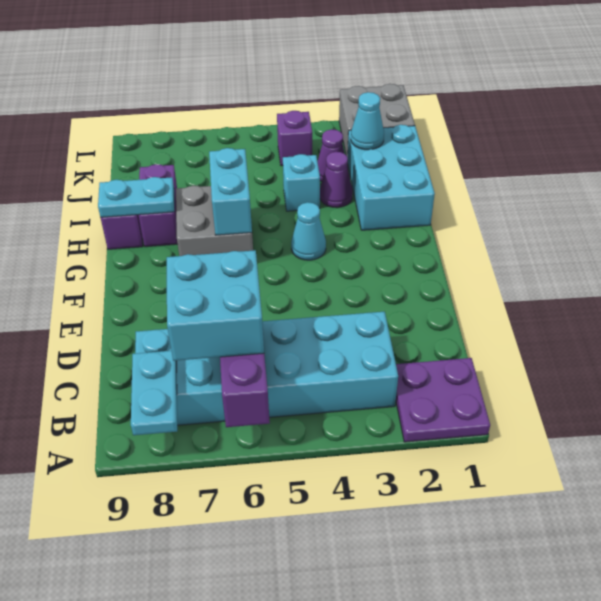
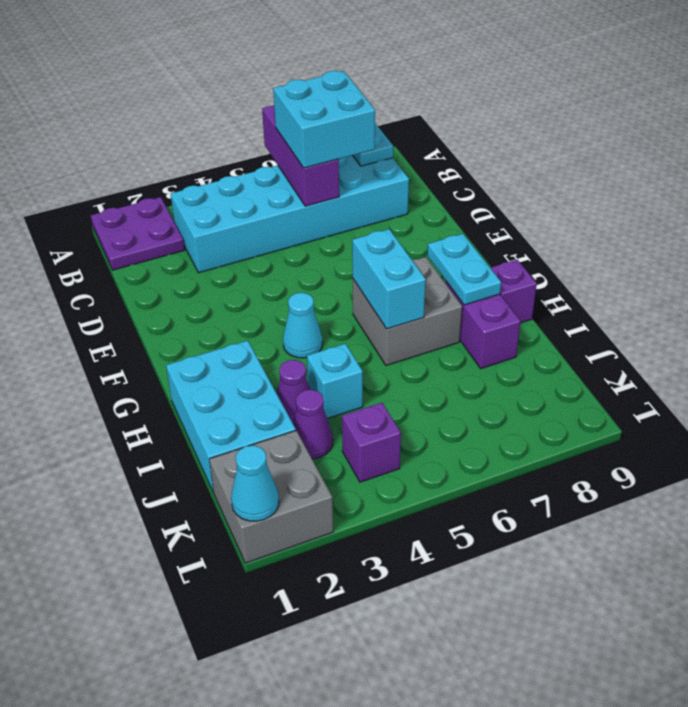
cyan plate H8:H9 level 2 -> cyan plate G8:H8 level 2
cyan cone J2 level 2 -> cyan cone L1 level 2

